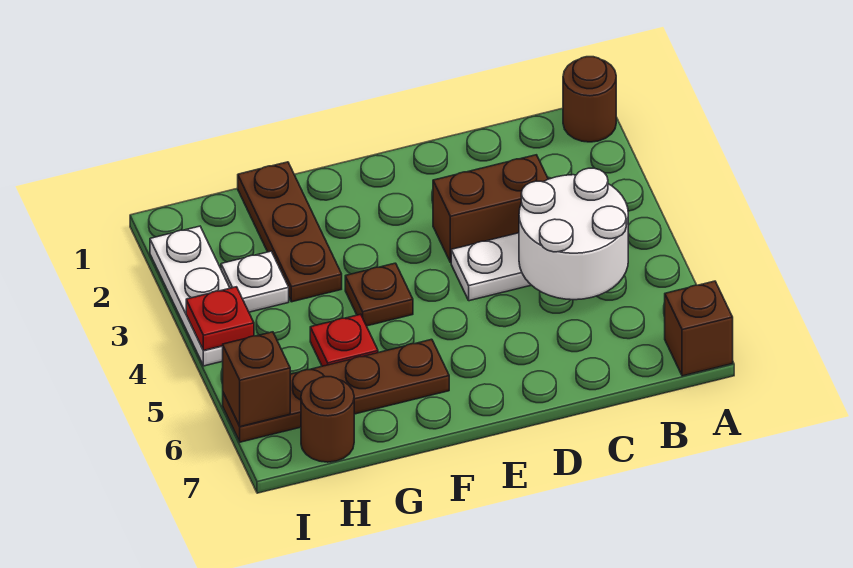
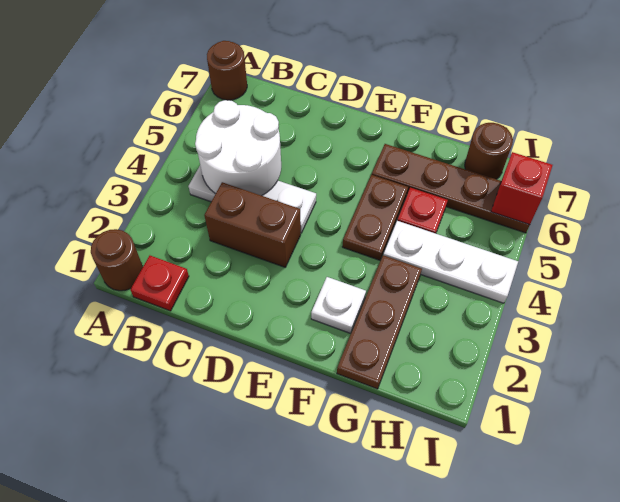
brown brick A7 level 1 -> brown round brick A7 level 1
brown plate F4 level 1 -> brown plate F4:F5 level 1
white plate H3 level 1 -> white plate F2 level 1
white plate I2:I4 level 1 -> white plate G4:I4 level 1
red plate I4 level 2 -> red plate B1 level 1
brown brick I6 level 2 -> red brick I6 level 2

